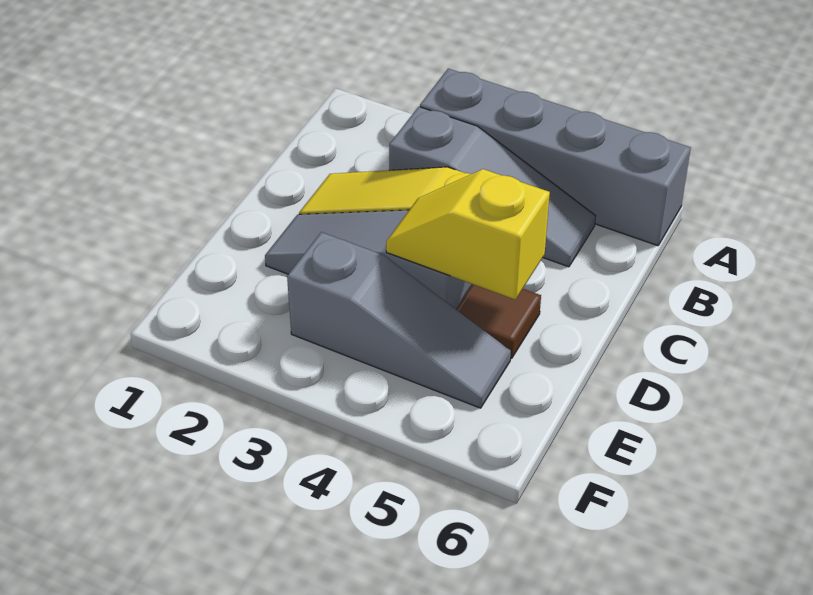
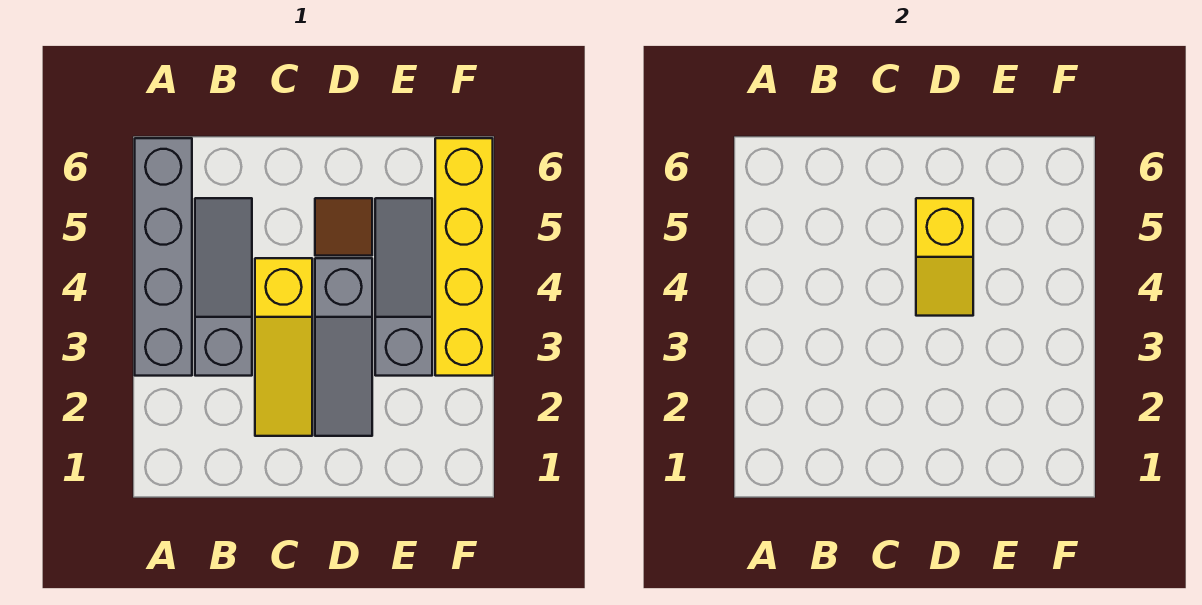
none -> yellow brick F3:F6 level 1

